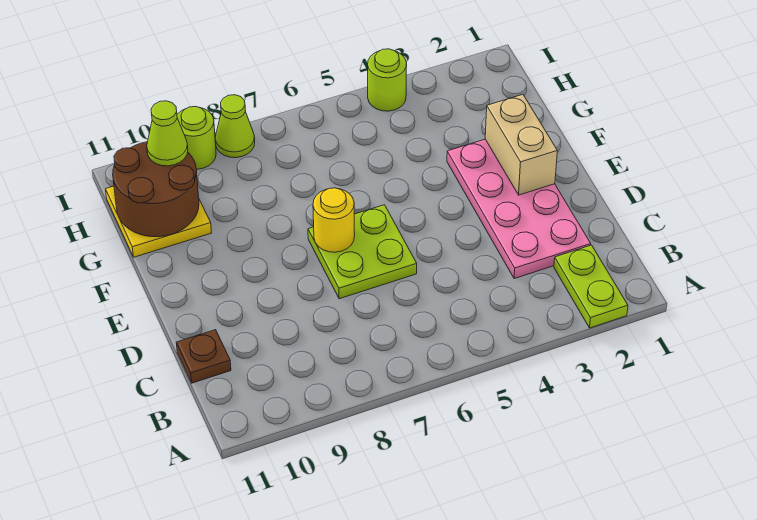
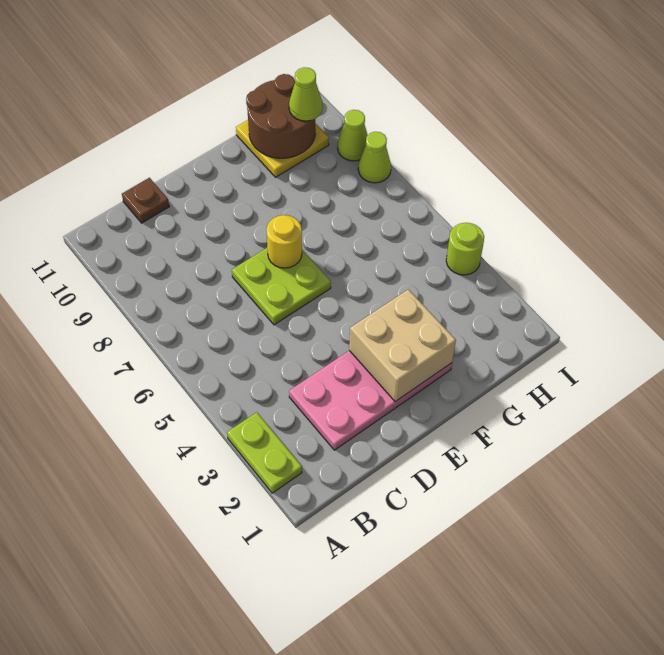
lime plate A2:B2 level 1 -> lime plate A2:A3 level 1
tan brick E2:F2 level 2 -> tan brick E2:F3 level 2
lime round brick I9 level 1 -> lime cone I9 level 1

